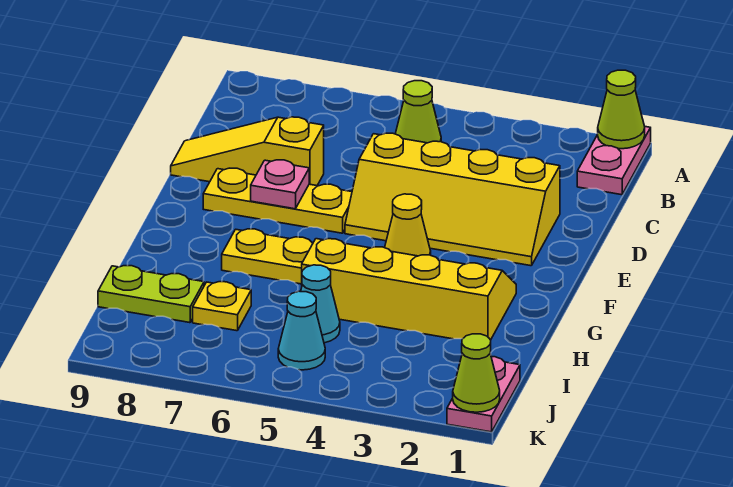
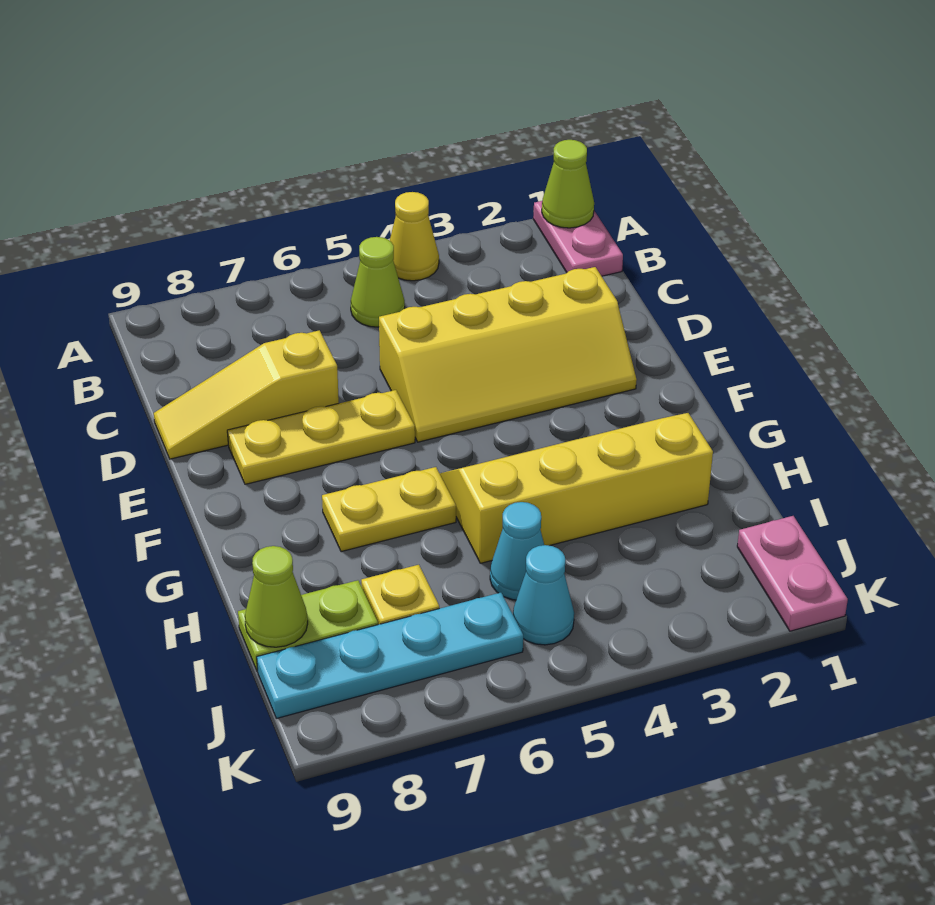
pink plate E7 level 2 -> none
yellow cone F4 level 1 -> yellow cone A4 level 1
none -> cyan plate J6:J9 level 1
lime cone K1 level 2 -> lime cone I9 level 2

